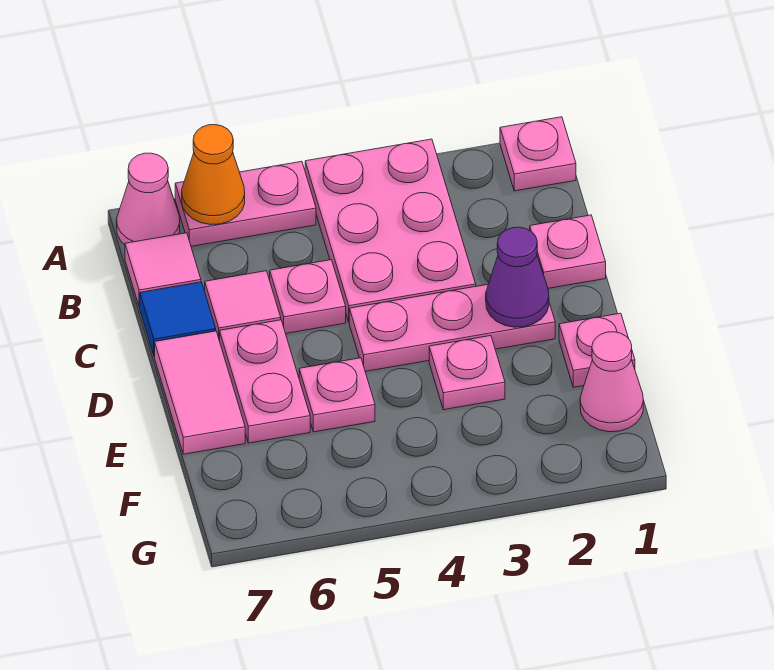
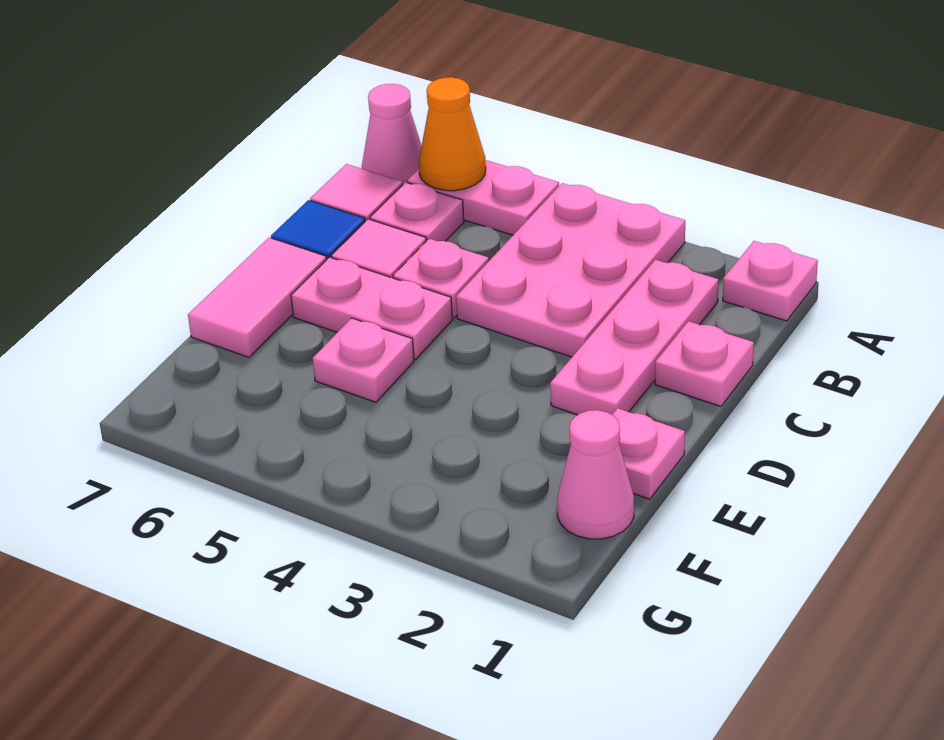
pink plate D2:D4 level 1 -> pink plate B2:D2 level 1
purple cone D2 level 2 -> none
pink plate D6:E6 level 1 -> pink plate D5:D6 level 1
pink plate E3 level 1 -> pink plate B6 level 1

